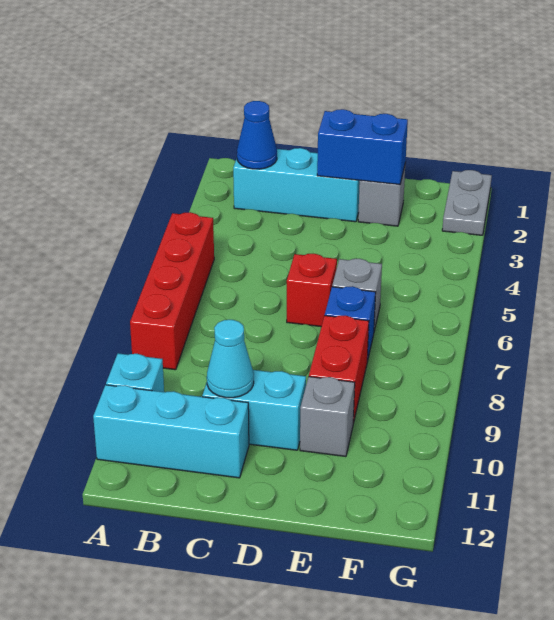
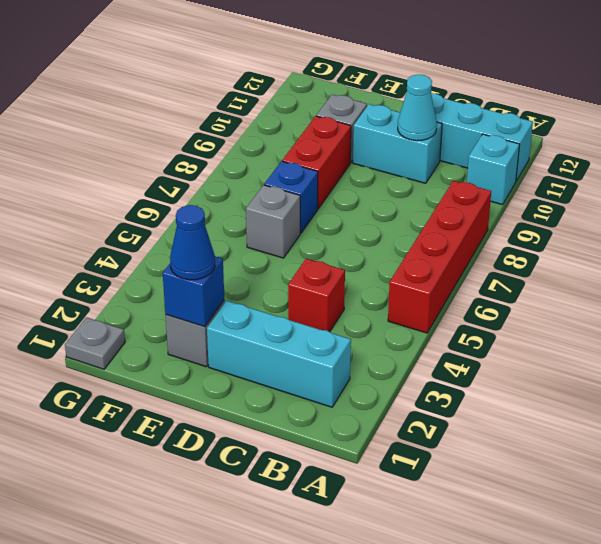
blue cone B2 level 2 -> blue cone E2 level 3
blue brick D2:E2 level 2 -> blue brick E2 level 2
red brick D6 level 1 -> red brick C4 level 1
grey plate G1:G2 level 1 -> grey plate G1 level 1

